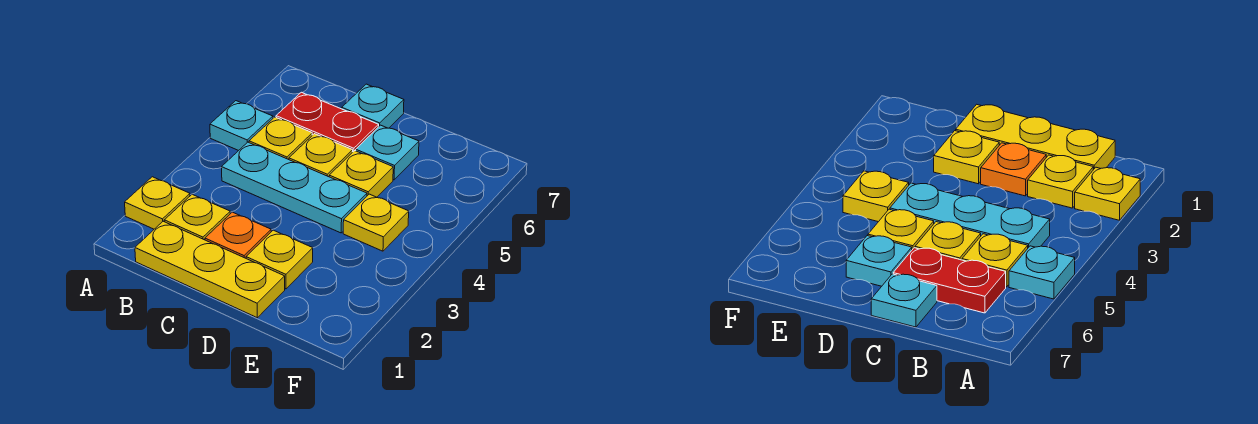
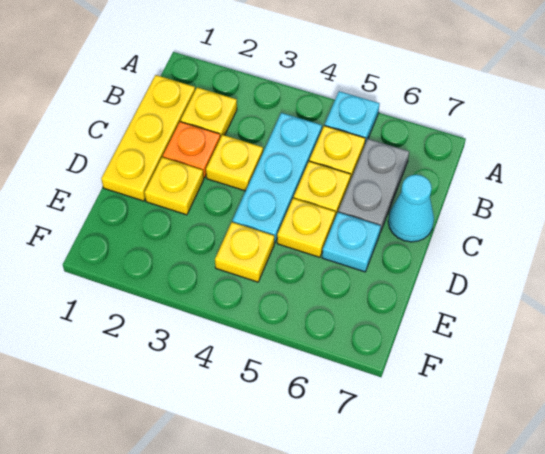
yellow plate A2 level 1 -> yellow plate C3 level 1
red plate B6:C6 level 1 -> grey plate B6:C6 level 1
cyan plate C7 level 1 -> cyan cone C7 level 1

